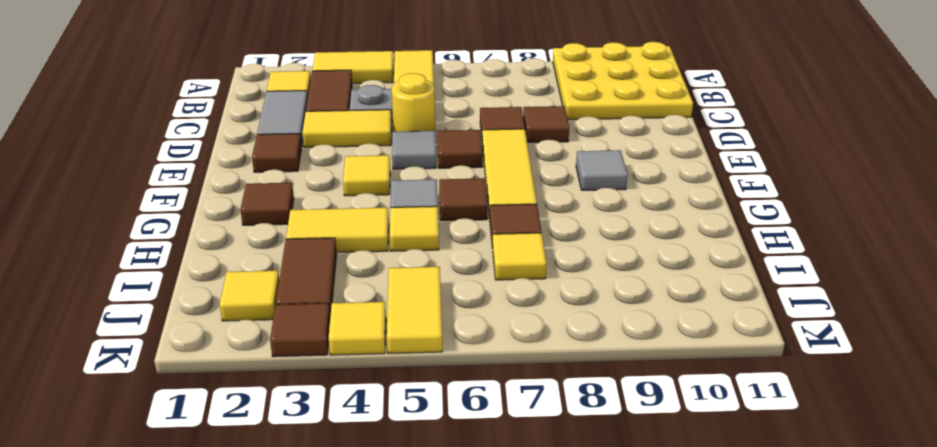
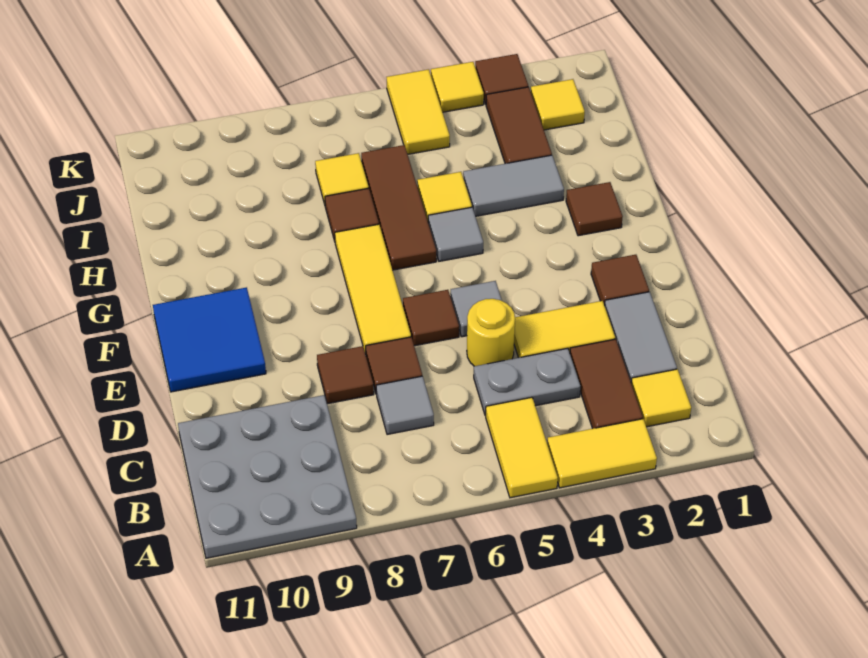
yellow plate A9:C11 level 1 -> grey plate A9:C11 level 1
none -> blue tile E10:F11 level 1
yellow tile F4 level 1 -> none
grey tile F9 level 1 -> grey tile C7 level 1
brown tile G6 level 1 -> brown tile G6:I6 level 1
yellow tile H3:H4 level 1 -> grey tile H3:H4 level 1

